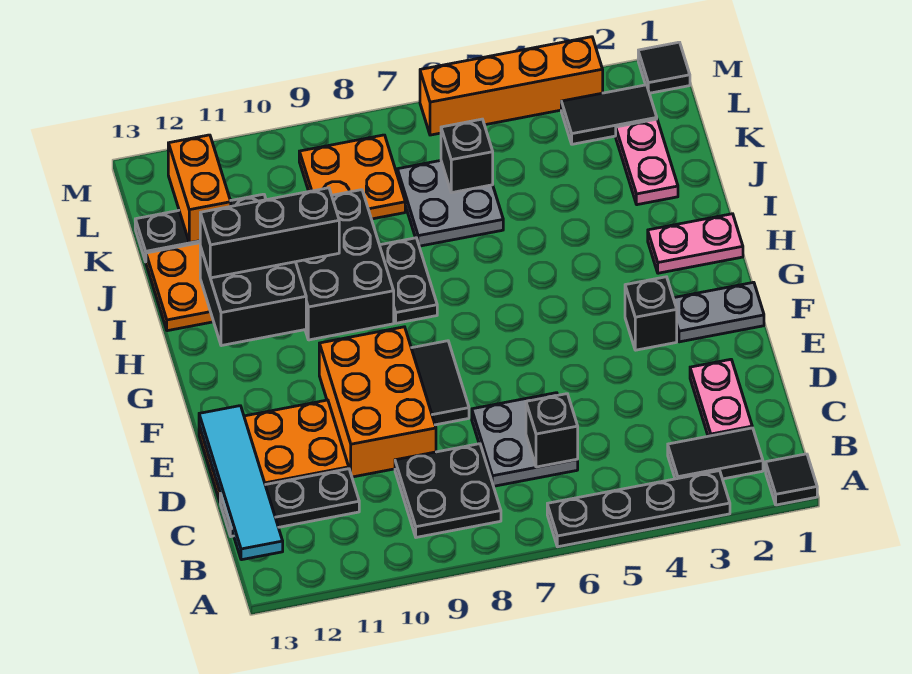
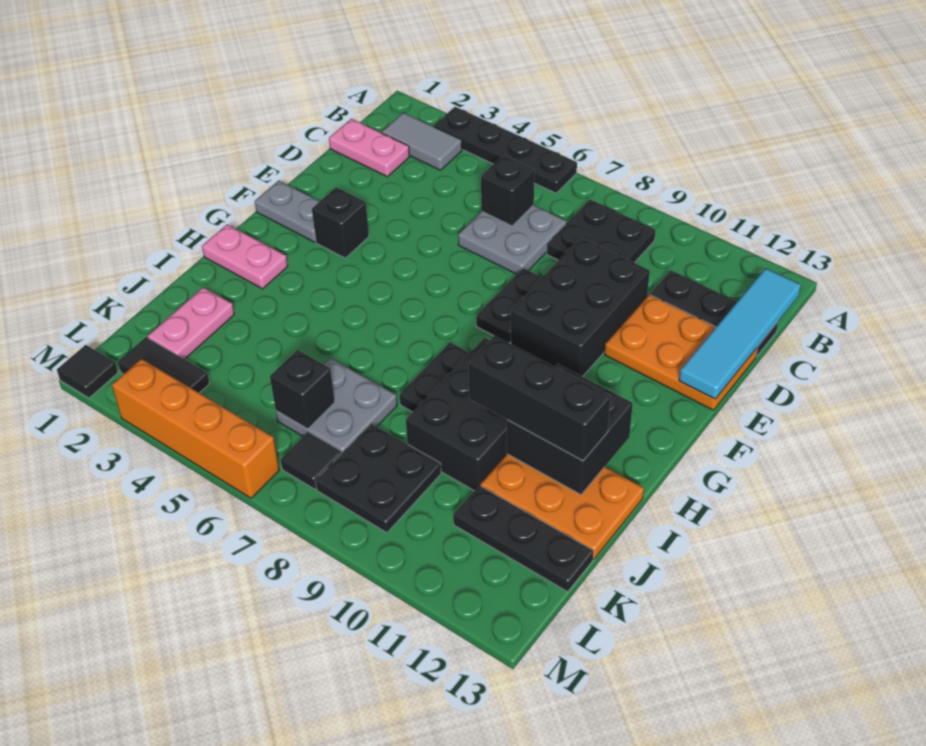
black tile A1 level 1 -> black tile L7 level 1
black tile B2:B3 level 1 -> grey tile B2:B3 level 1
pink plate C2:D2 level 1 -> pink plate C1:C2 level 1
orange brick D9:F10 level 1 -> black brick D9:F10 level 1
black tile E8:F8 level 1 -> black plate E8:F8 level 1
orange plate K8:L9 level 1 -> black plate K8:L9 level 1
orange brick K12:L12 level 2 -> none

